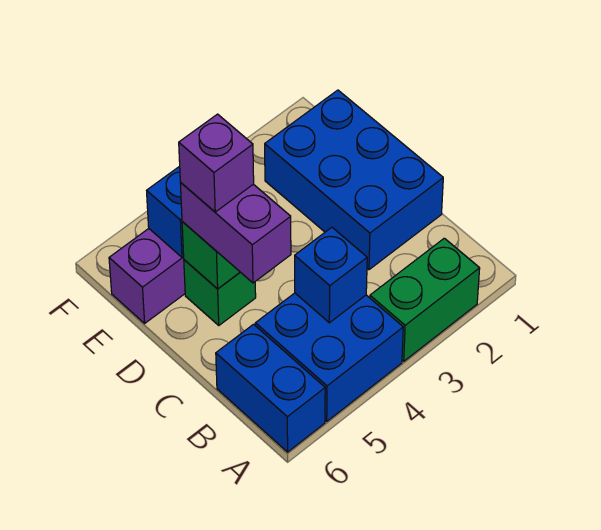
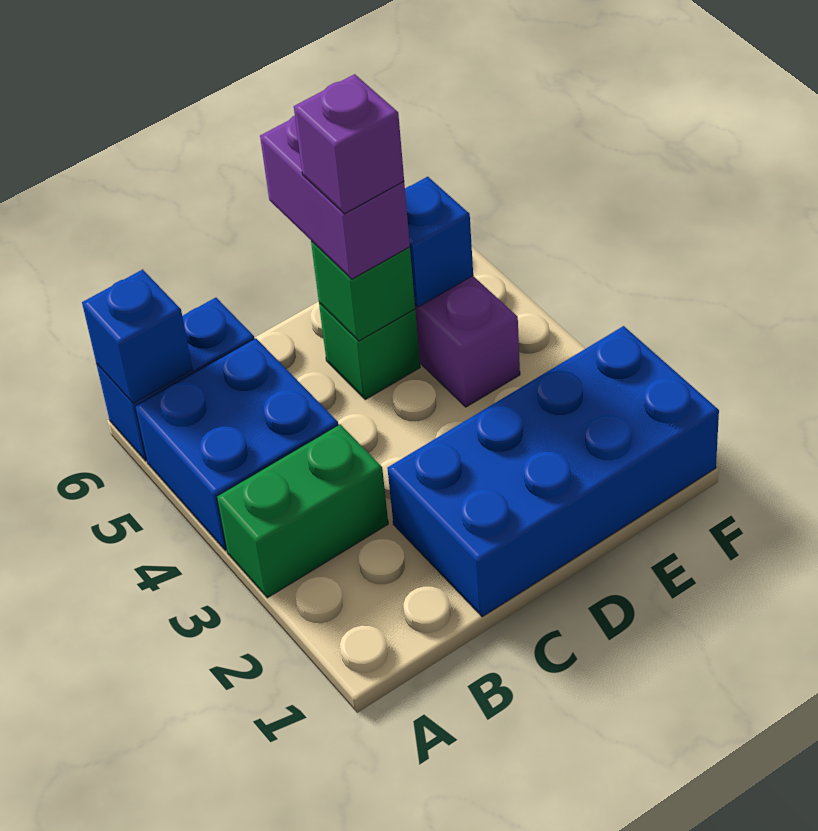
green brick A2:A3 level 1 -> green brick A3:B3 level 1
blue brick B4 level 2 -> blue brick A6 level 2
blue brick C1:E2 level 1 -> blue brick C1:F2 level 1
purple brick C5:D5 level 3 -> purple brick D5:D6 level 3

